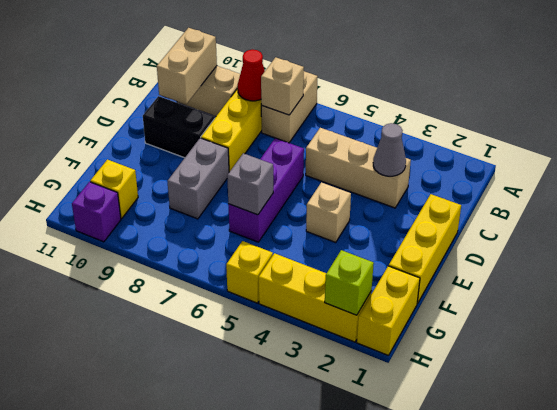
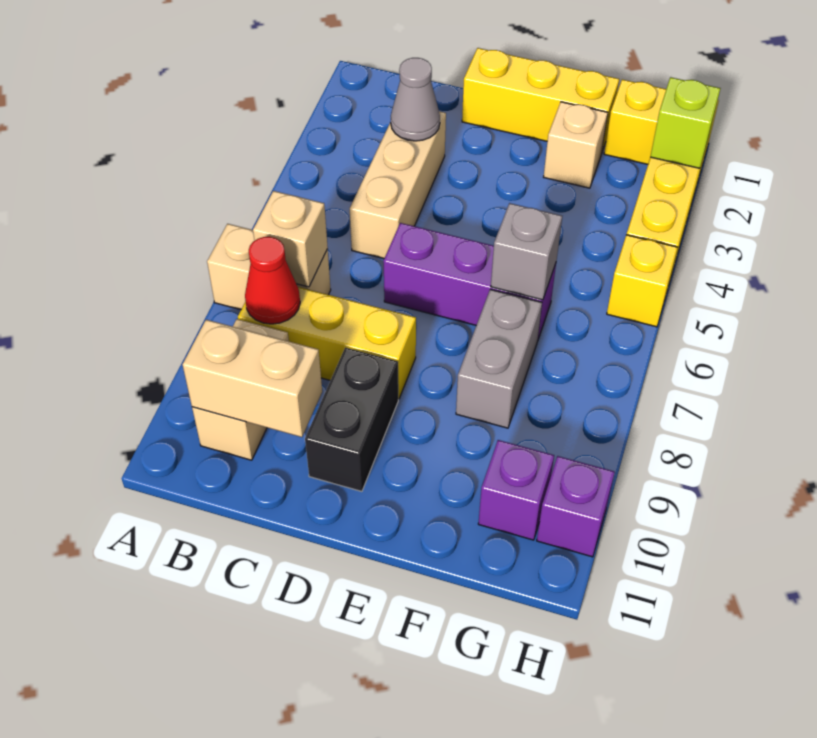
tan brick E4 level 1 -> tan brick F2 level 1
grey brick E8:F8 level 1 -> grey brick F7:F8 level 1
yellow brick G10 level 1 -> purple brick G10 level 1

